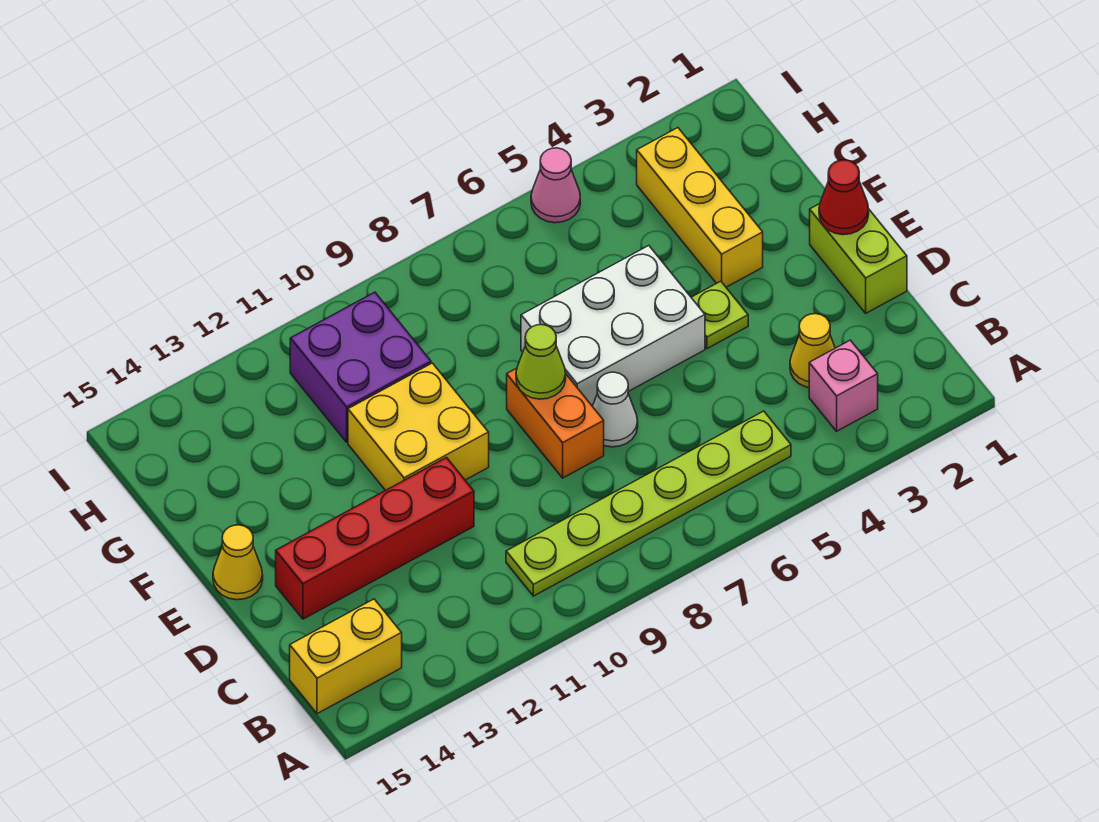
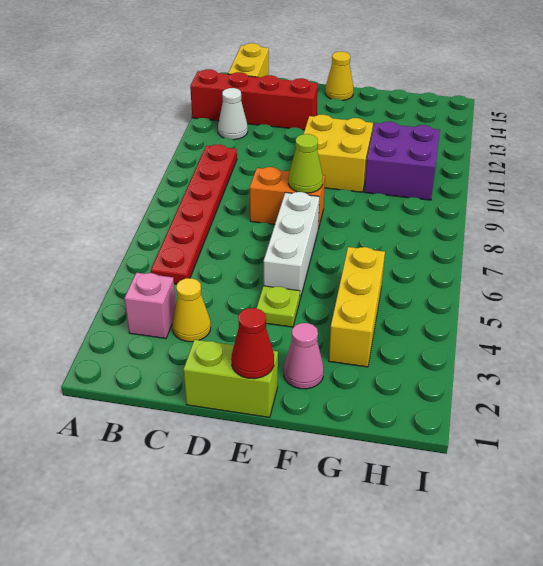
lime plate B5:B10 level 1 -> red plate B5:B10 level 1
white cone D7 level 1 -> white cone B12 level 1
red brick D11:D14 level 1 -> red brick A13:D13 level 1
white brick E5:F7 level 1 -> white brick E5:E7 level 1
yellow brick F3:H3 level 1 -> yellow brick G3:G5 level 1
pink cone I5 level 1 -> pink cone F2 level 1

